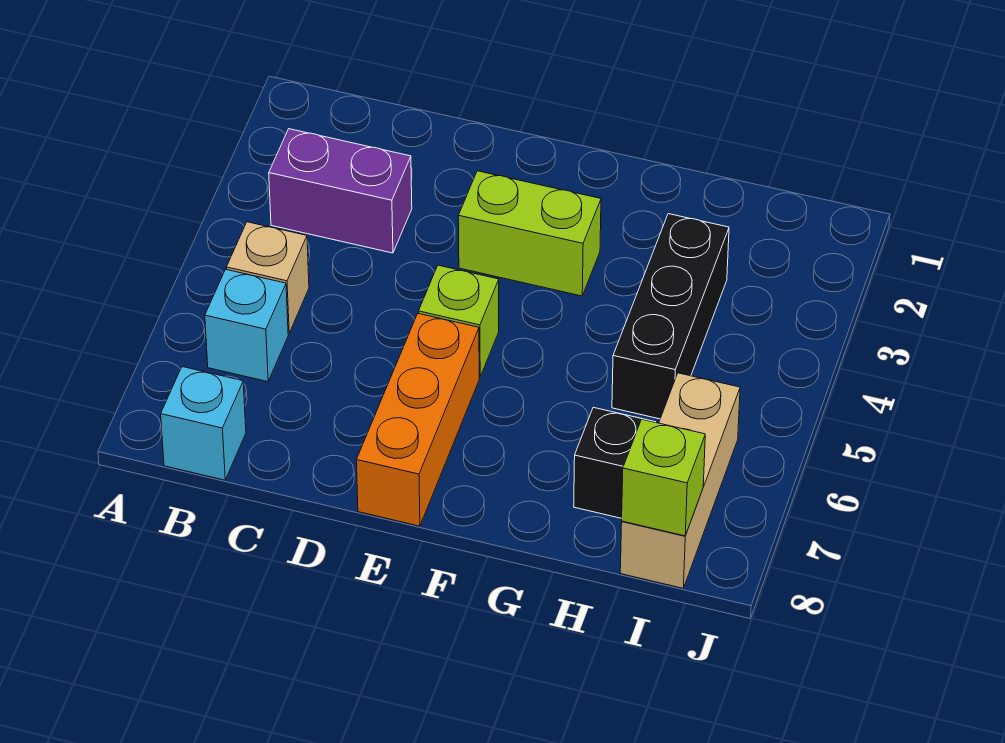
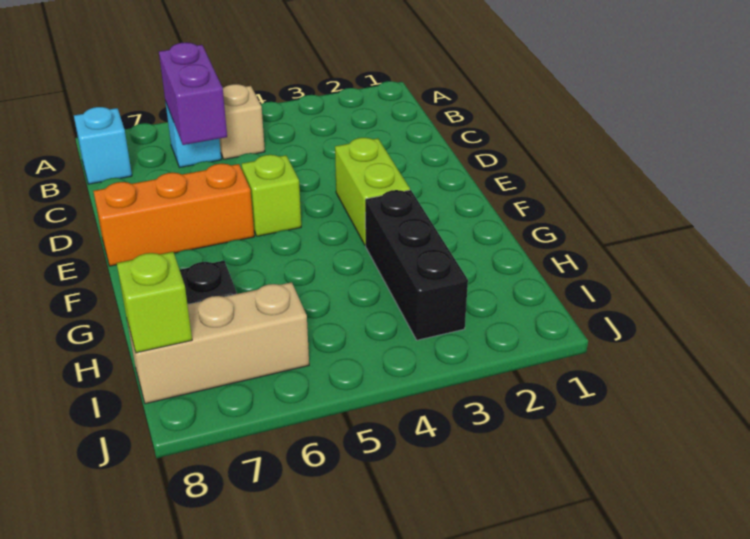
purple brick B3:C3 level 1 -> purple brick B6:C6 level 2
black brick H3:H5 level 1 -> black brick G3:I3 level 1

